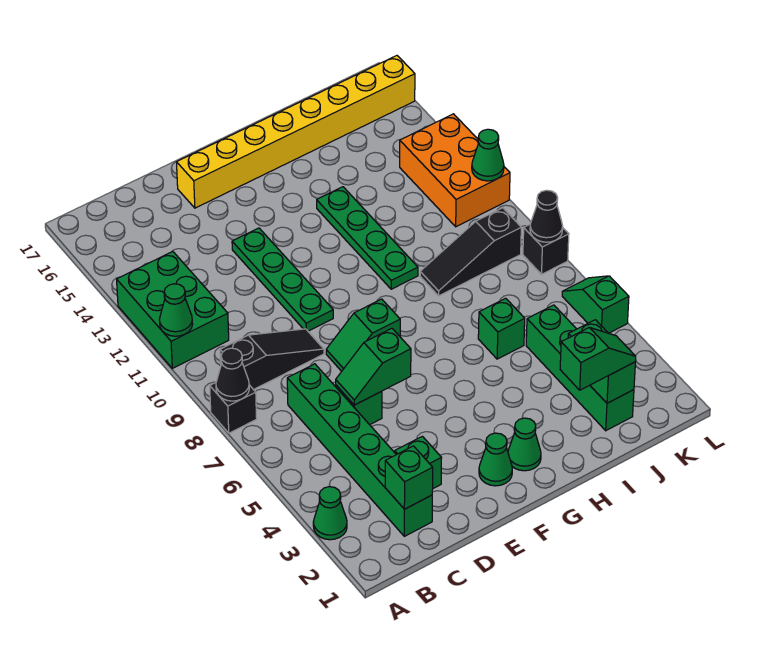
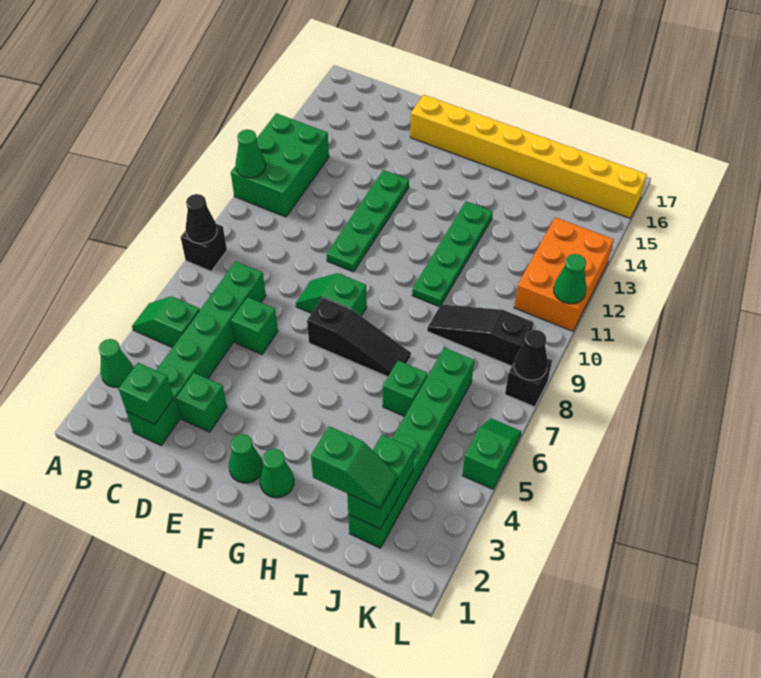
black slope B9:D9 level 1 top B -> black slope F7:H7 level 1 top F
green slope D6:E6 level 2 top E -> green slope A5:B5 level 1 top B
green brick J2:J5 level 1 -> green brick J2:J7 level 1

